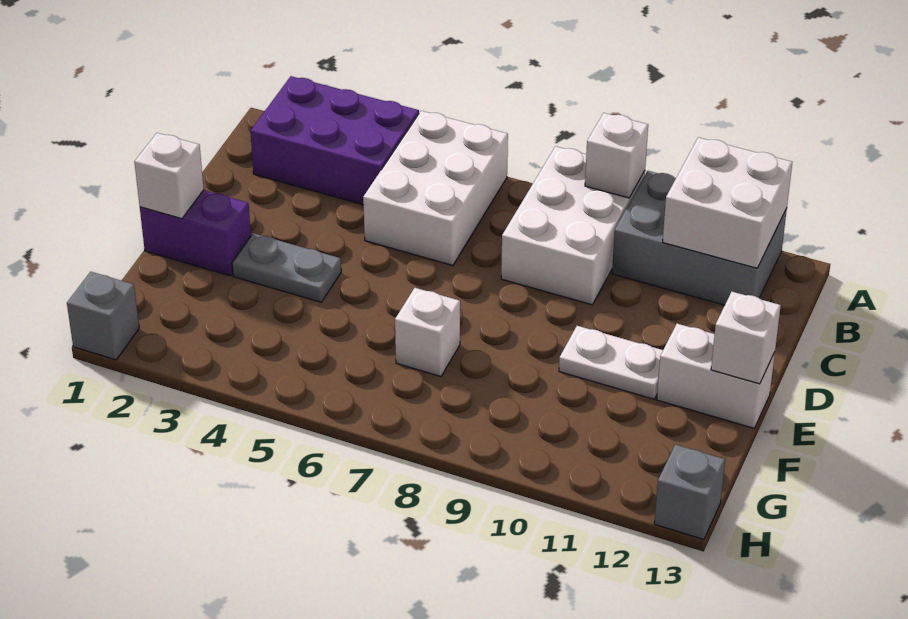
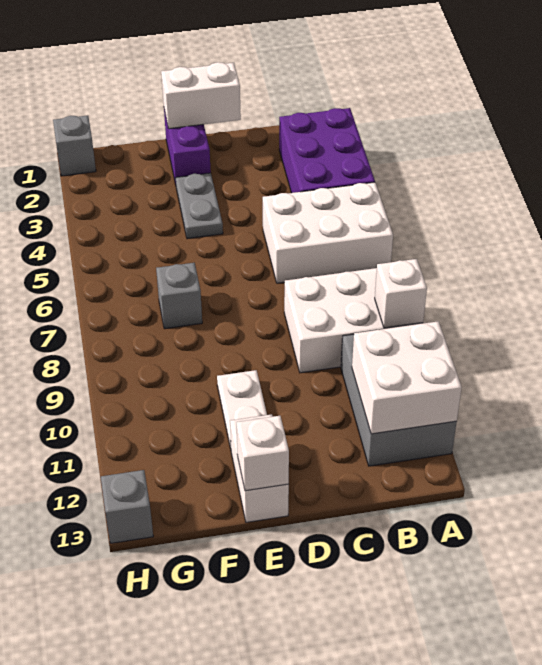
white brick E1 level 2 -> white brick D1:E1 level 2
white brick F7 level 1 -> grey brick F7 level 1

